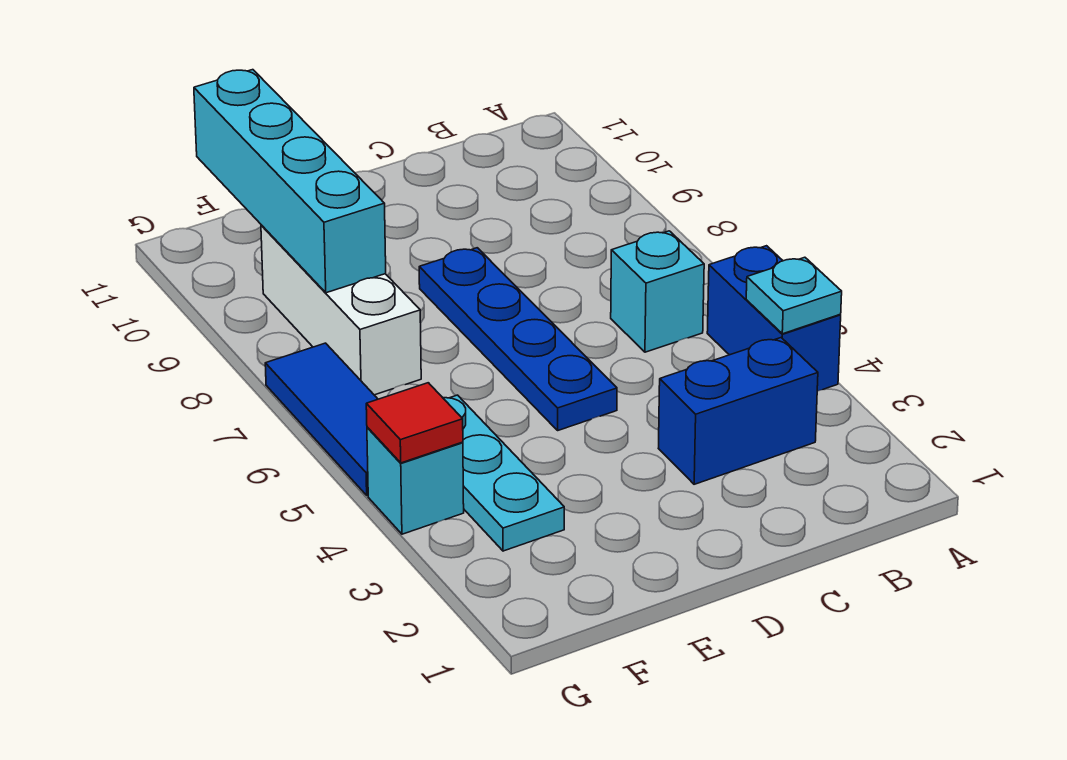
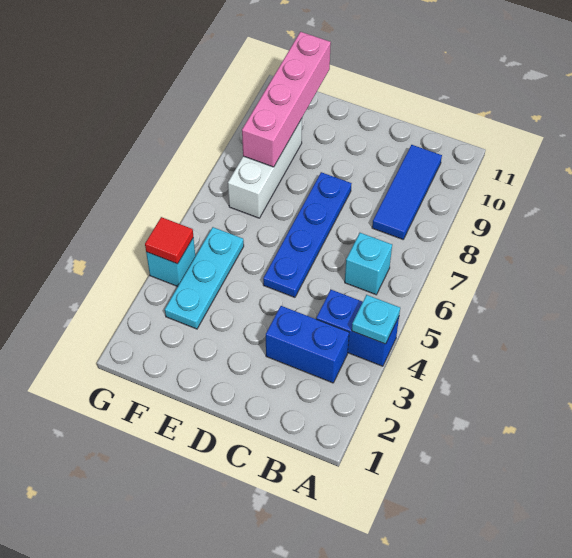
blue brick A4:A5 level 1 -> blue brick A4:B4 level 1
cyan brick F8:F11 level 2 -> pink brick F8:F11 level 2
blue tile G5:G7 level 1 -> blue tile B8:B10 level 1

